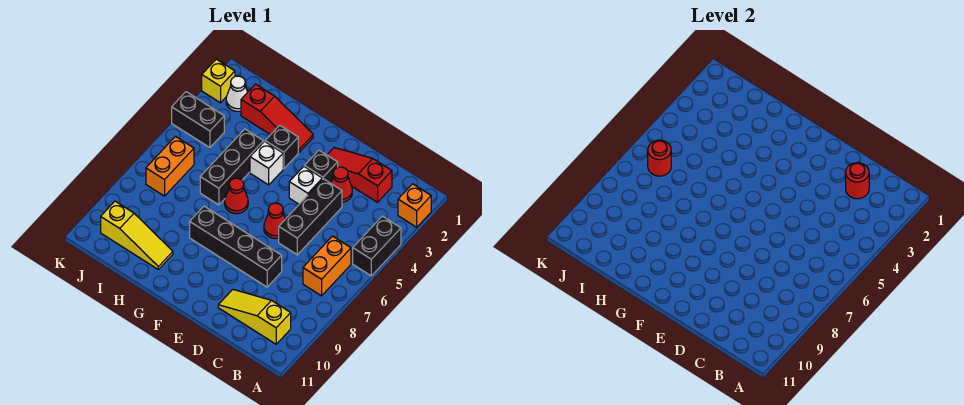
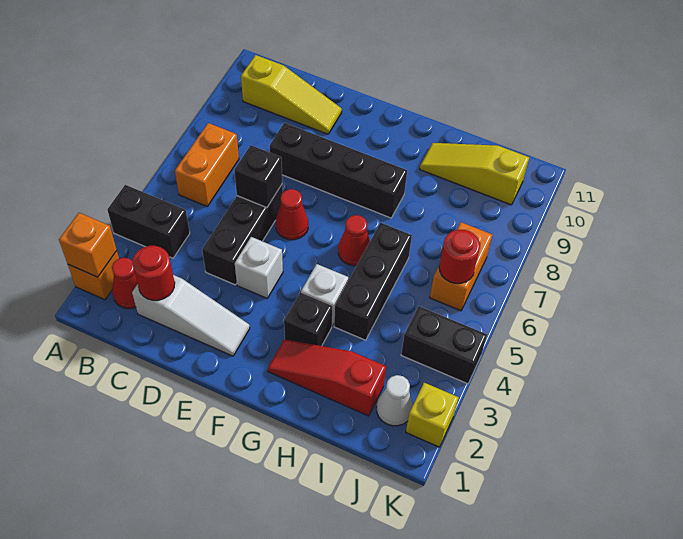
none -> orange brick A2 level 2
black brick A4:A5 level 1 -> black brick A4:B4 level 1
red slope C2:E2 level 1 top C -> white slope C2:E2 level 1 top C
red cone D3 level 1 -> red cone B2 level 1
black brick E3 level 1 -> black brick D6 level 2

